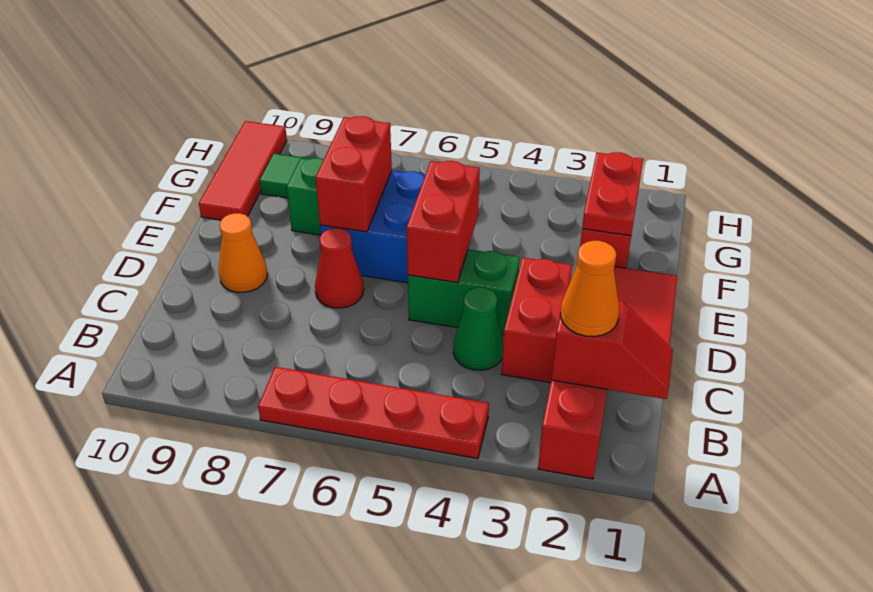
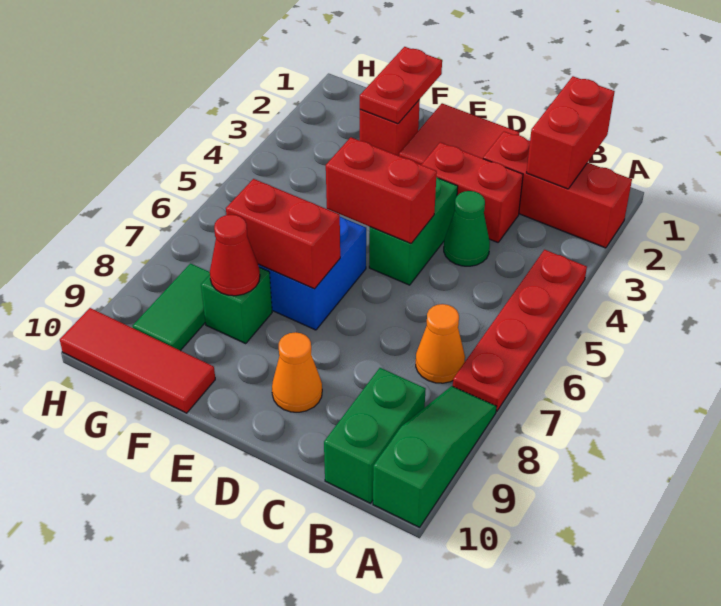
none -> green slope A8:A10 level 1 top 10
red slope B1:B2 level 2 top 2 -> red brick B1:B2 level 2
orange cone B2 level 3 -> orange cone B7 level 1
none -> green brick B9:B10 level 1
red cone D7 level 1 -> red cone F8 level 2
red plate F2:G2 level 2 -> red plate F1:F2 level 2

